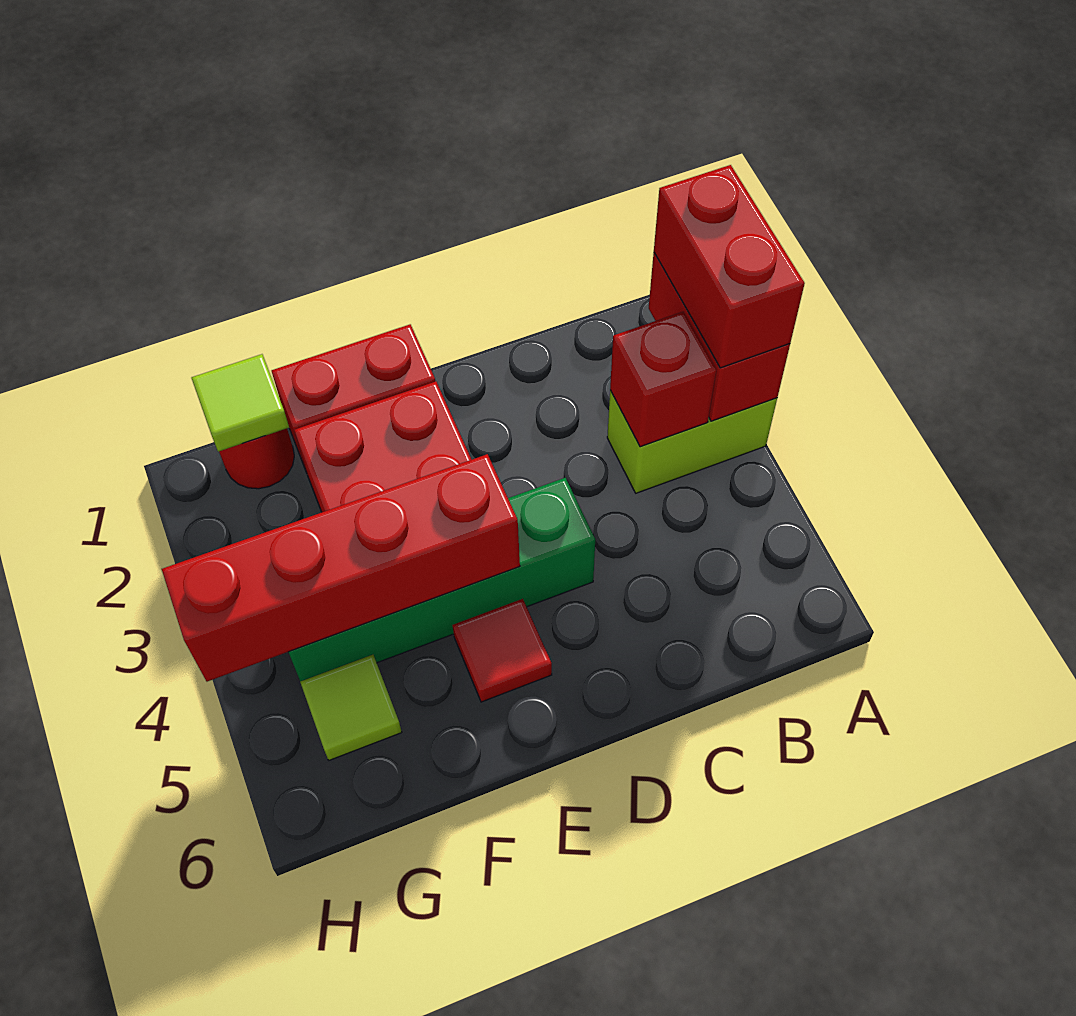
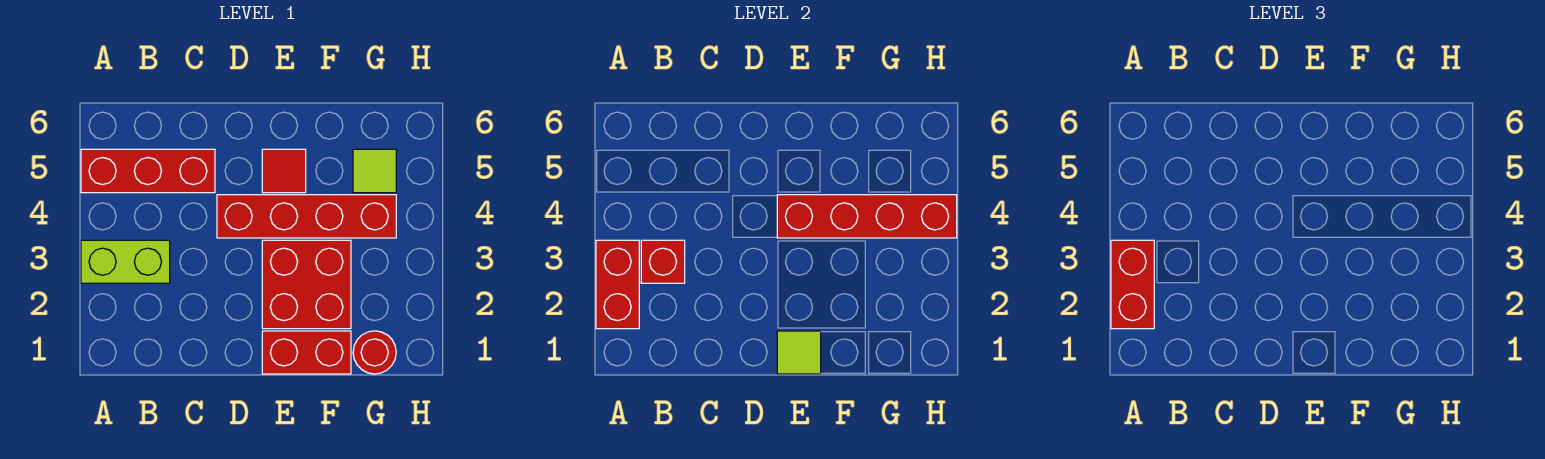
none -> red brick A5:C5 level 1
green brick D4:G4 level 1 -> red brick D4:G4 level 1
lime tile G1 level 2 -> lime tile E1 level 2

